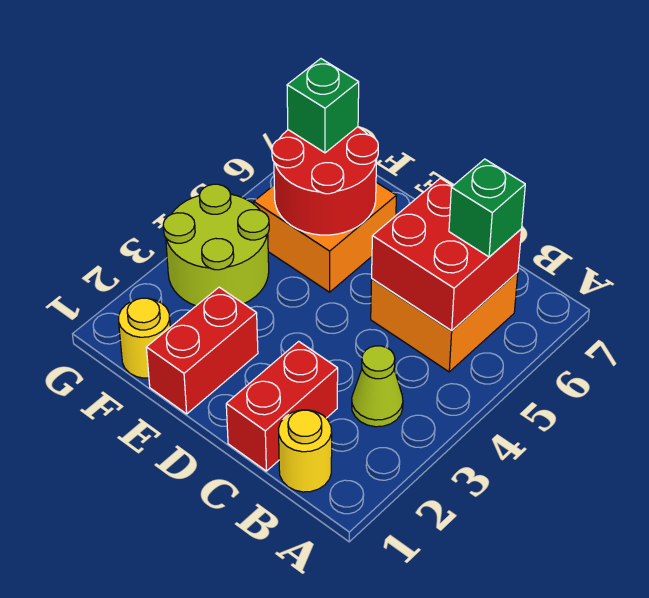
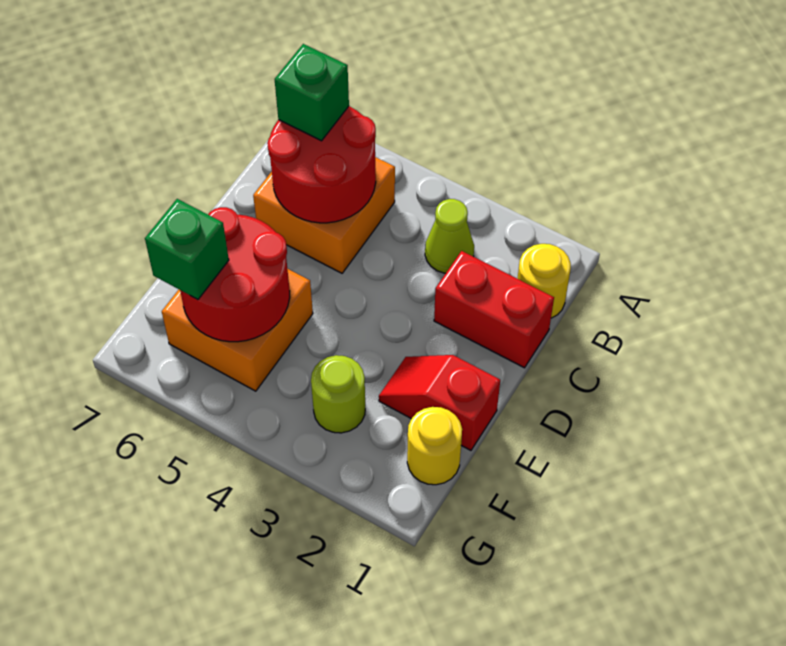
red brick B5:C6 level 2 -> red round brick B5:C6 level 2
red brick E1:E2 level 1 -> red slope E1:E2 level 1 top 1
lime round brick F3:G4 level 1 -> lime round brick F3 level 1

